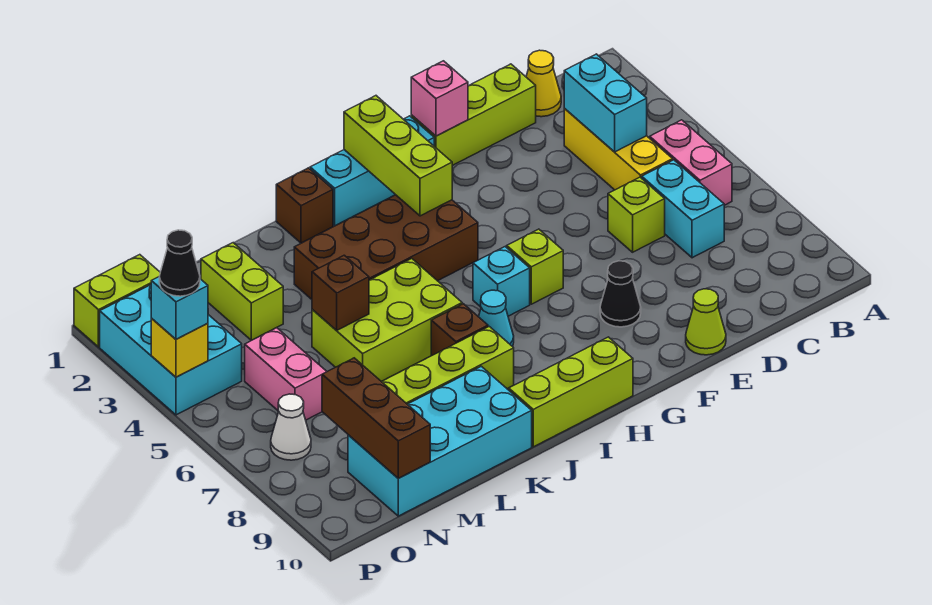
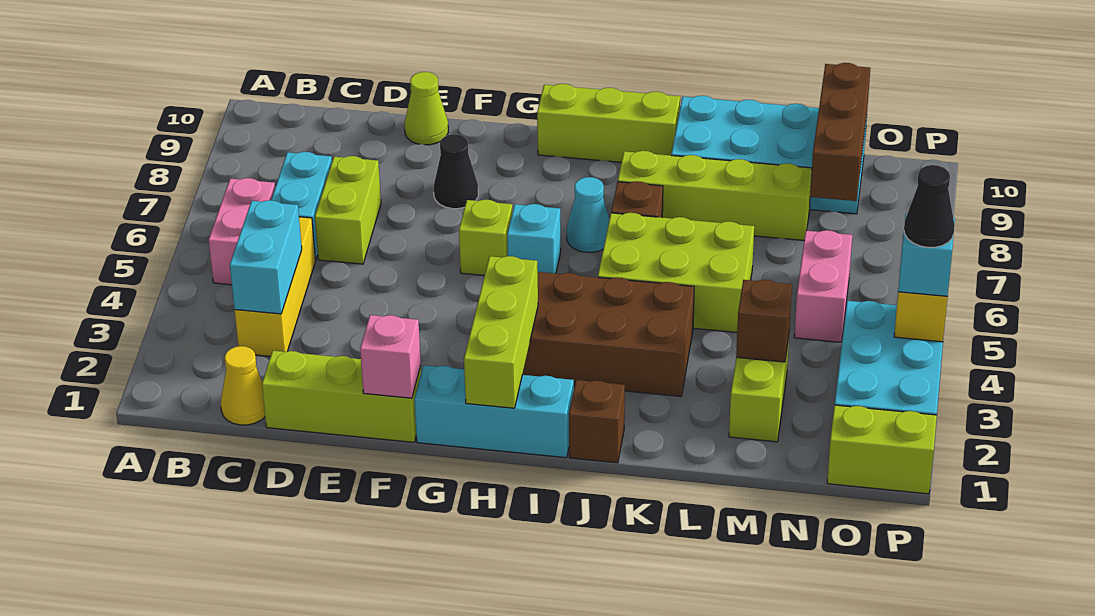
lime brick D6 level 1 -> lime brick D6:D7 level 1
brown brick L5 level 2 -> brown brick M3 level 2
white cone O7 level 1 -> none

